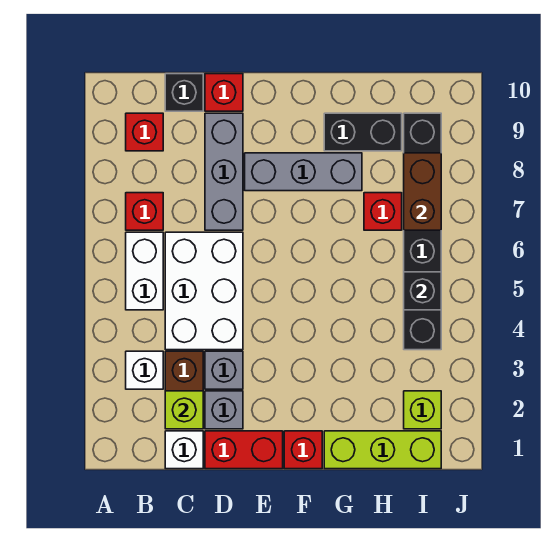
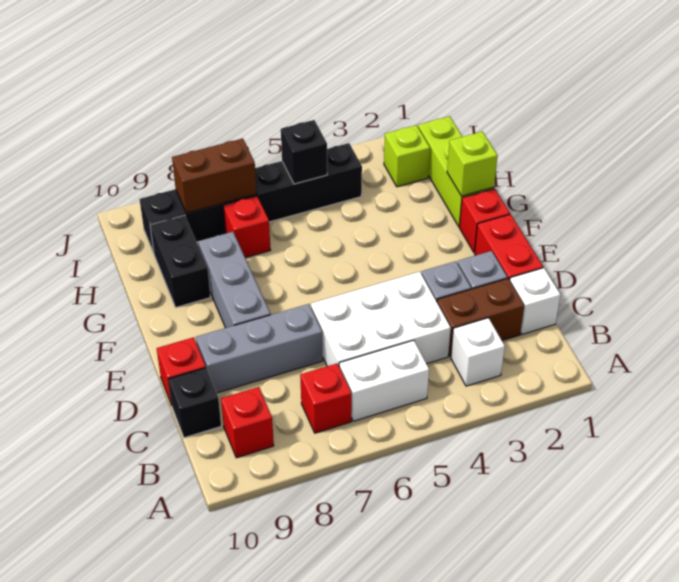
lime brick C2 level 2 -> lime brick G1 level 2

